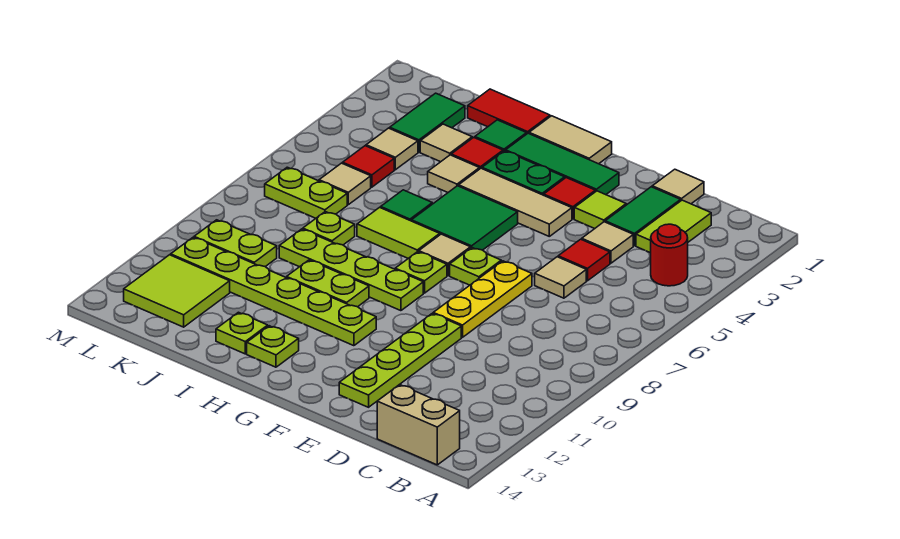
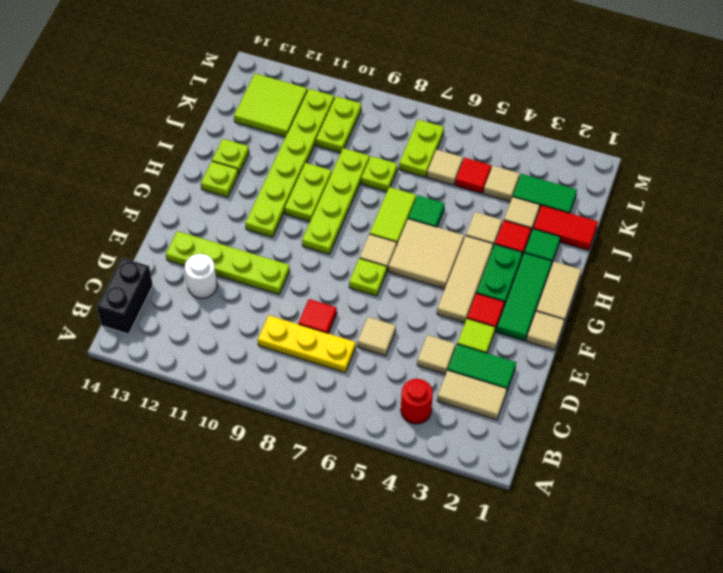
tan brick B14:C14 level 1 -> black brick B14:C14 level 1
lime tile C2:C3 level 1 -> tan tile C2:C3 level 1
tan tile D1 level 1 -> tan tile F1 level 1
red tile D5 level 1 -> red tile D8 level 1
none -> white round brick D12 level 1
yellow plate E7:E9 level 1 -> yellow plate C7:C9 level 1
green tile G5:H6 level 1 -> tan tile G5:H6 level 1
lime plate G8 level 1 -> none
red tile I1:J1 level 1 -> red tile J1:J2 level 1

